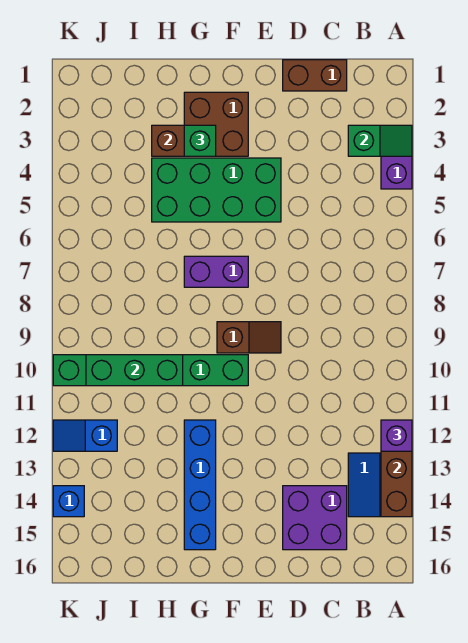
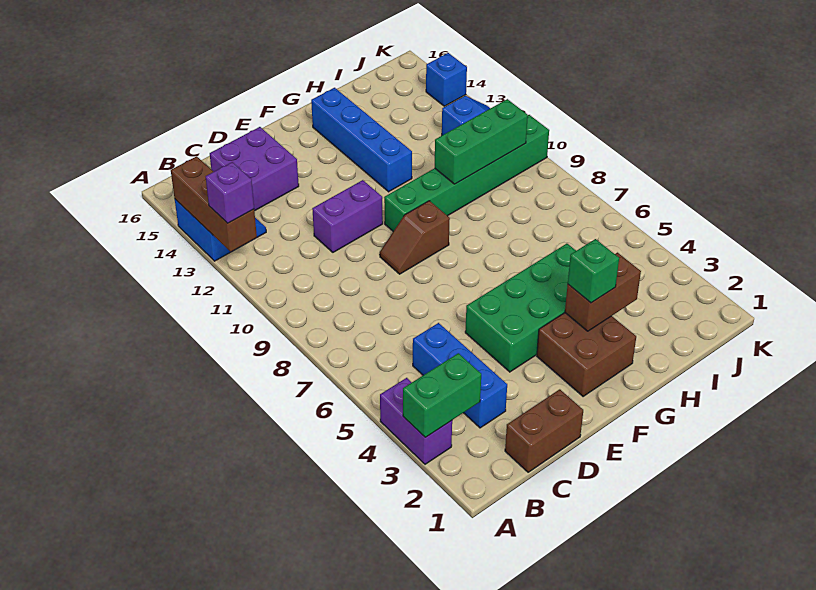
green slope A3:B3 level 2 top B -> green brick A3:B3 level 2
none -> blue brick C3:C5 level 1
purple brick F7:G7 level 1 -> purple brick D11:E11 level 1

